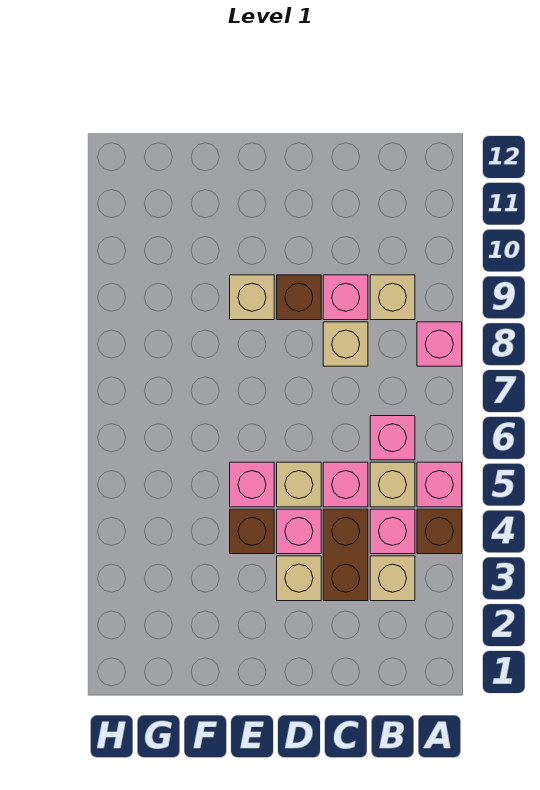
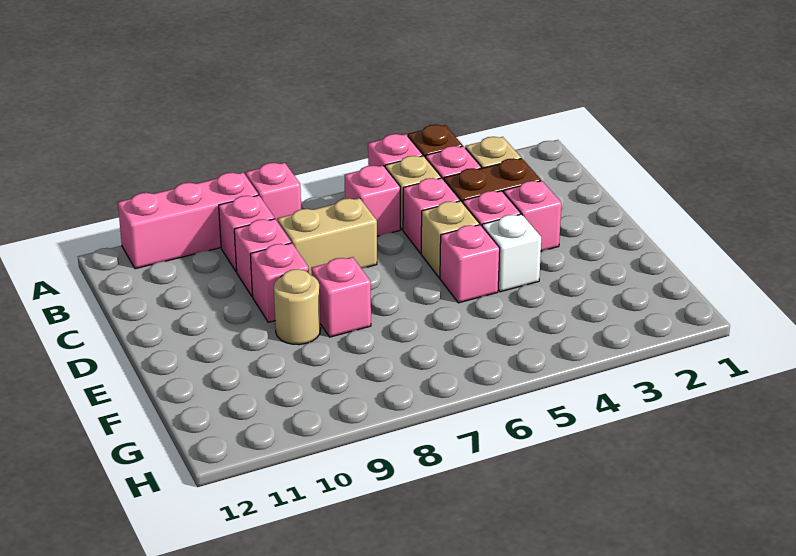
none -> pink brick A9:A11 level 1
tan brick B9 level 1 -> pink brick B9 level 1
tan brick C8 level 1 -> tan brick C7:C8 level 1
tan brick D3 level 1 -> pink brick D3 level 1
brown brick D9 level 1 -> pink brick D9 level 1
brown brick E4 level 1 -> white brick E4 level 1
none -> pink brick E8 level 1
tan brick E9 level 1 -> tan round brick E9 level 1

